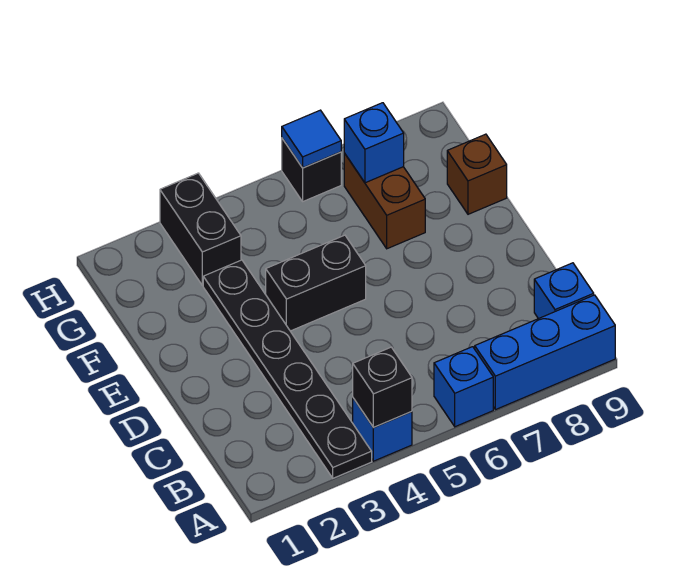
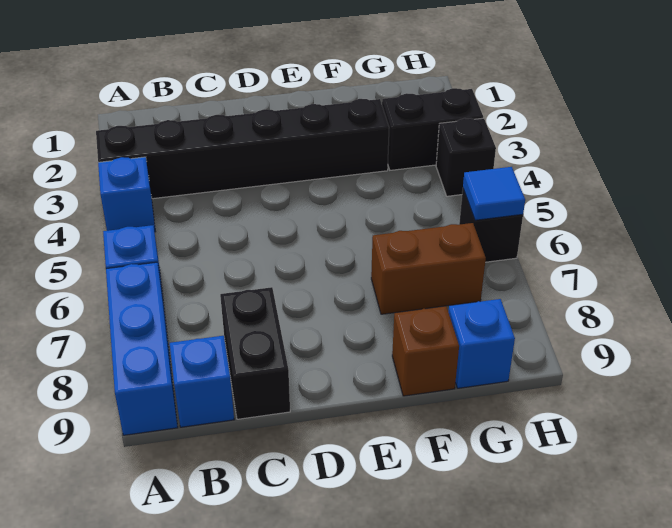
black plate A3:F3 level 1 -> black brick A3:F3 level 1
black brick A4 level 2 -> black brick H4 level 1
black brick E4:E5 level 1 -> black brick C8:C9 level 1
blue brick G7 level 2 -> blue brick G9 level 1

